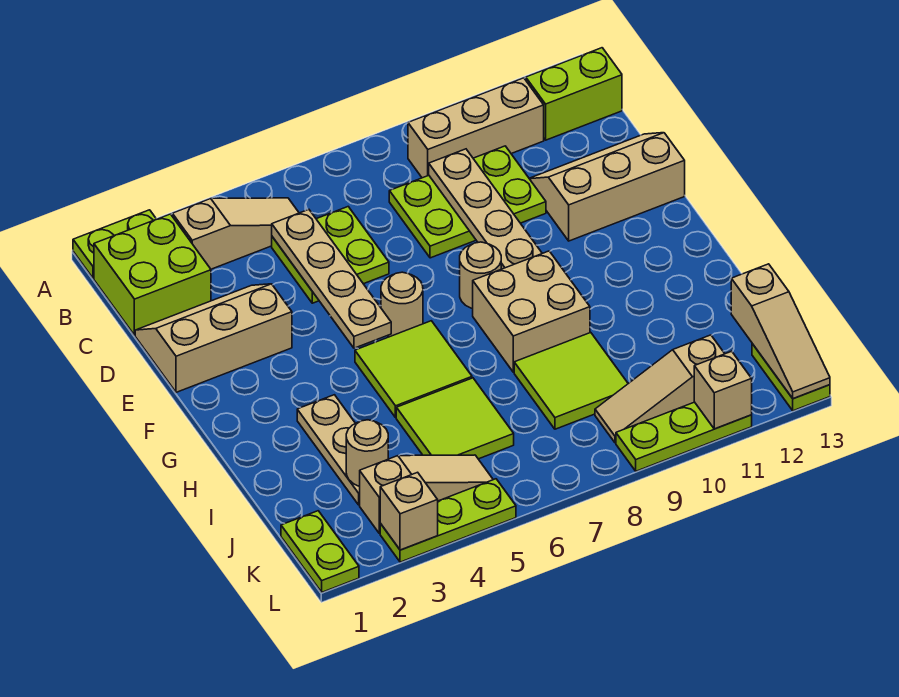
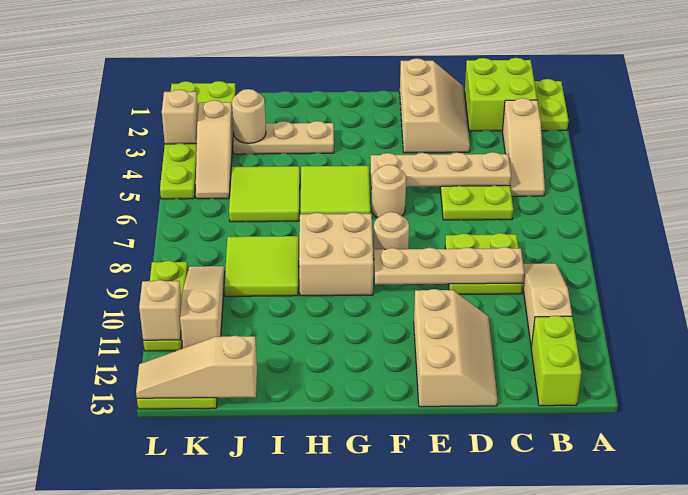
tan brick B9:B11 level 1 -> tan slope B9:B11 level 1 top 11
lime plate C8:D10 level 1 -> lime plate C8:D9 level 1

